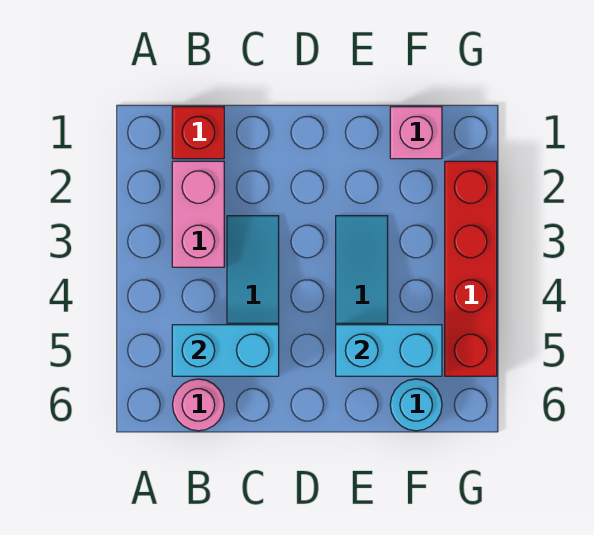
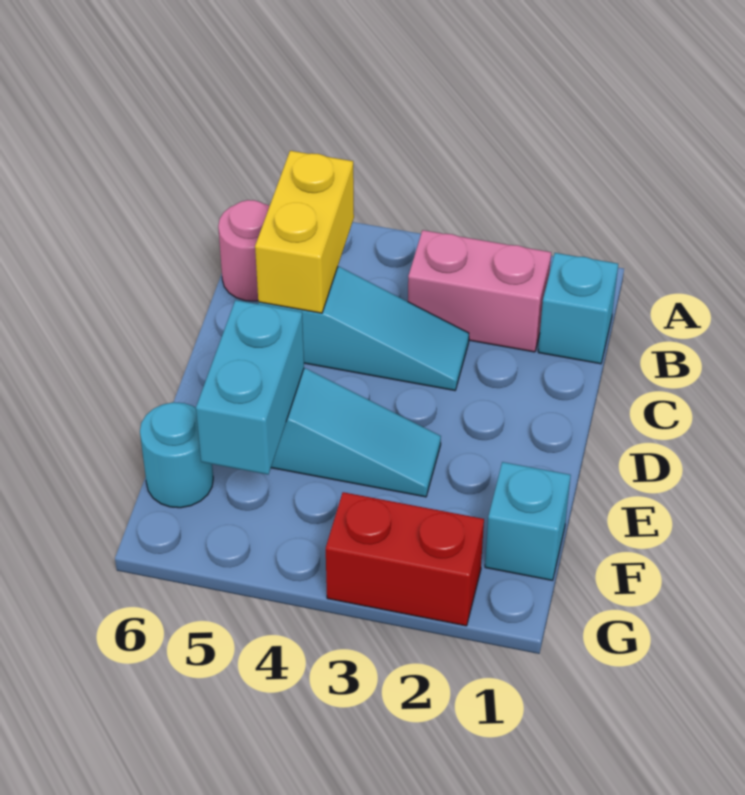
red brick B1 level 1 -> cyan brick B1 level 1
cyan brick B5:C5 level 2 -> yellow brick B5:C5 level 2
pink brick F1 level 1 -> cyan brick F1 level 1
red brick G2:G5 level 1 -> red brick G2:G3 level 1

